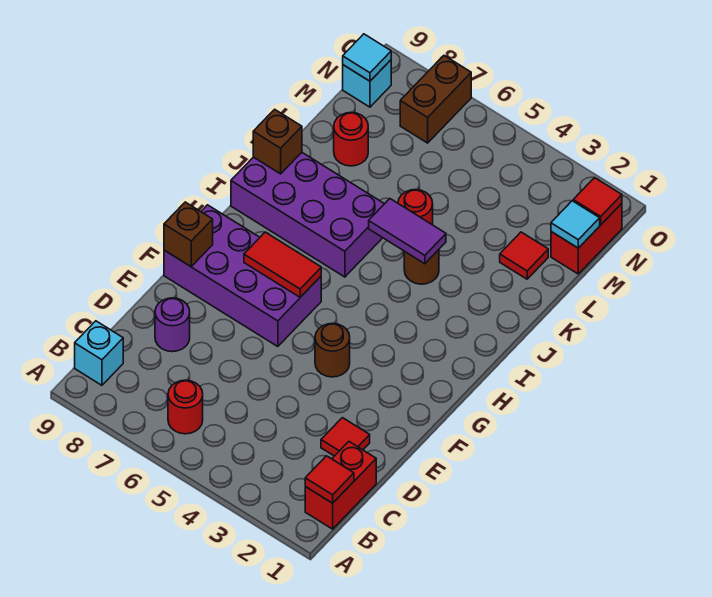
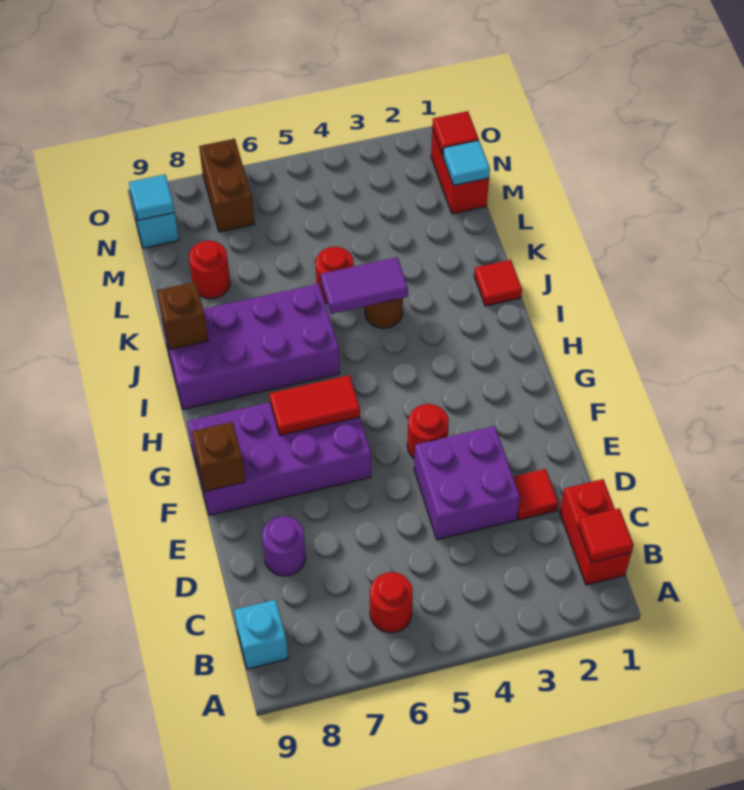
none -> purple brick D3:E4 level 1
brown round brick F4 level 1 -> red round brick F4 level 1
red tile L2 level 1 -> red tile J1 level 1

